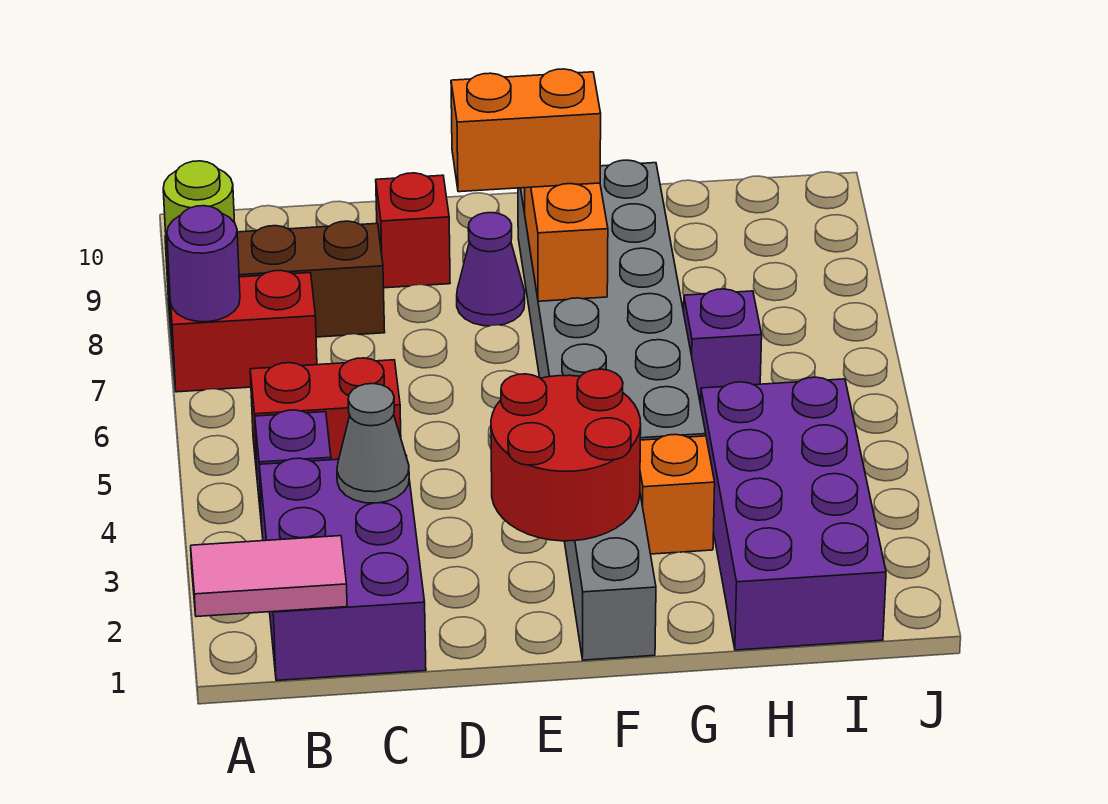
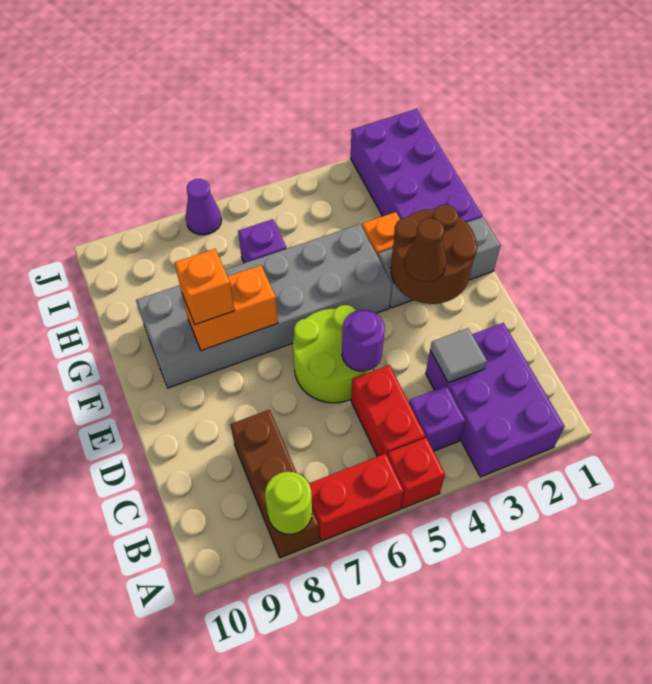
pink tile A1:B1 level 2 -> none
red brick A7:B7 level 1 -> red brick A6:A7 level 1
purple round brick A7 level 2 -> purple round brick D5 level 2
purple brick B1:C3 level 1 -> purple brick A2:C3 level 1
grey cone C3 level 2 -> grey tile C3 level 2
none -> lime round brick D5:E6 level 1
red brick D9 level 1 -> red brick A5 level 1
red round brick E2:F3 level 2 -> brown round brick E2:F3 level 2
none -> brown cone E3 level 3
purple cone E8 level 1 -> purple cone J7 level 1
orange brick E8:F8 level 3 -> orange brick F8 level 3
purple brick H1:I4 level 1 -> purple brick G1:J2 level 1

